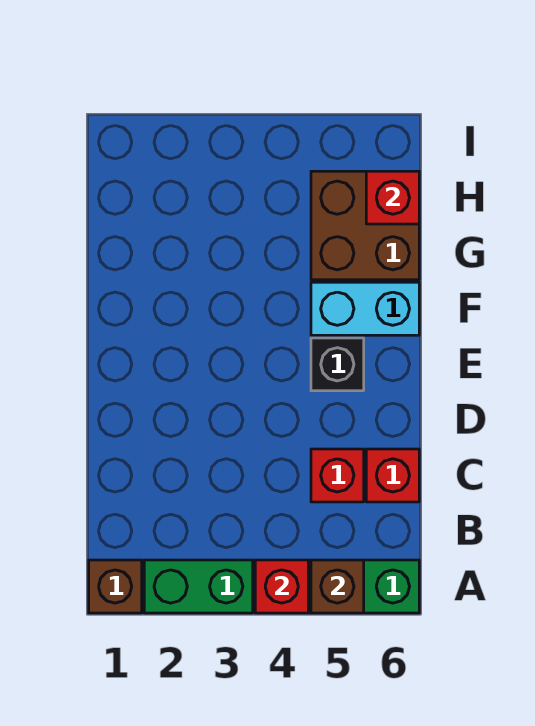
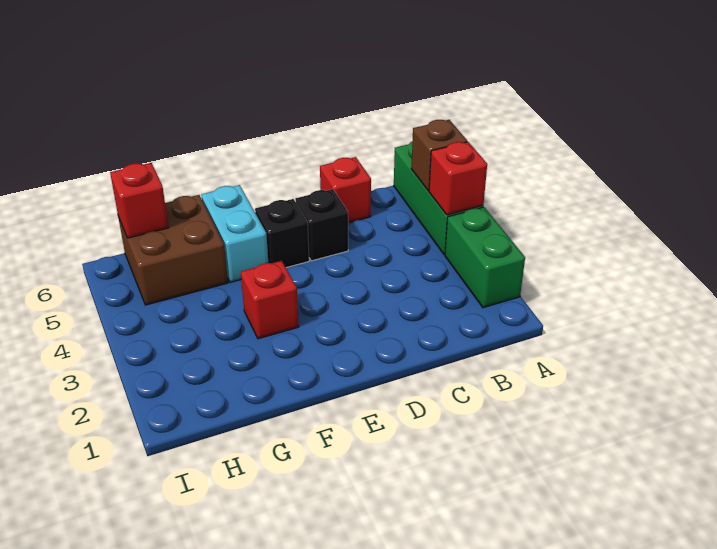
brown brick A1 level 1 -> none
red brick C5 level 1 -> red brick F3 level 1
none -> black brick D5 level 1

